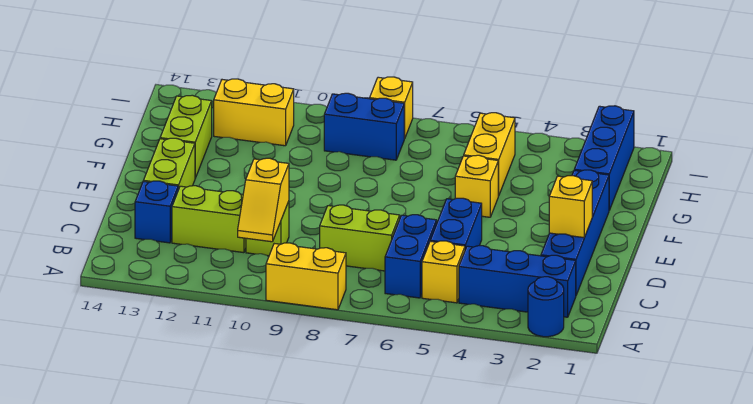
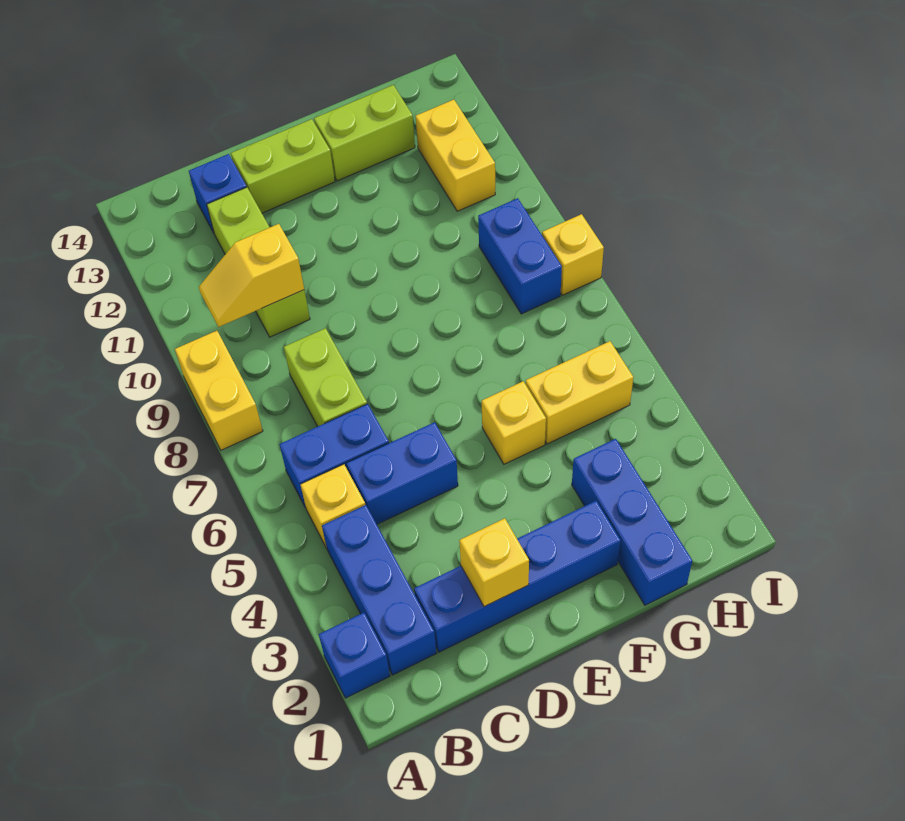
blue round brick A2 level 1 -> blue brick A2 level 1
blue brick G2:I2 level 1 -> blue brick G1:G3 level 1

